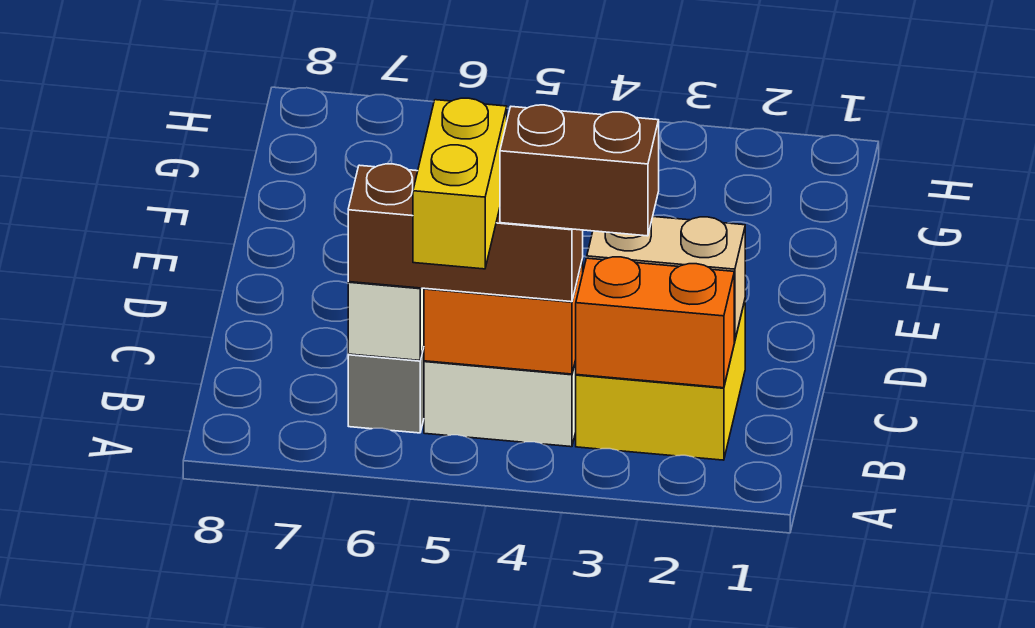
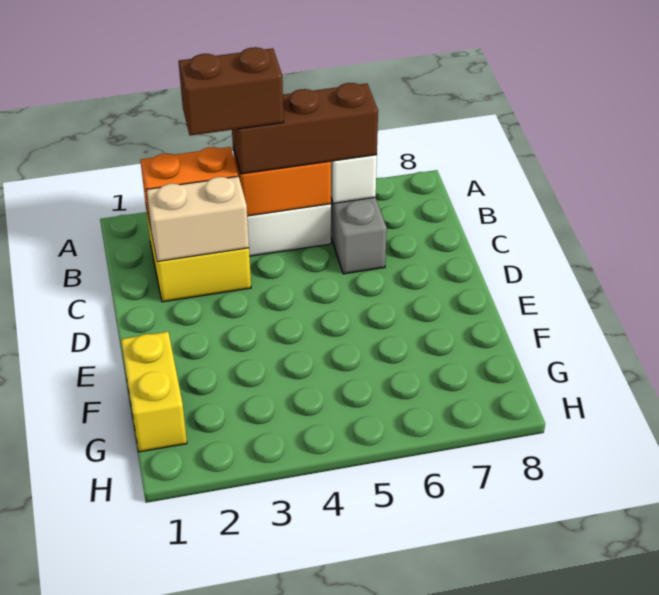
yellow brick A5:B5 level 4 -> yellow brick F1:G1 level 1

